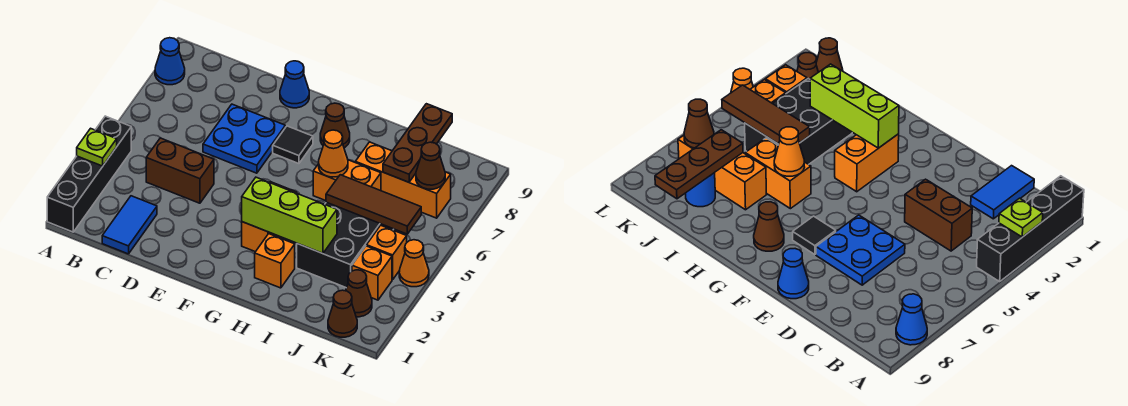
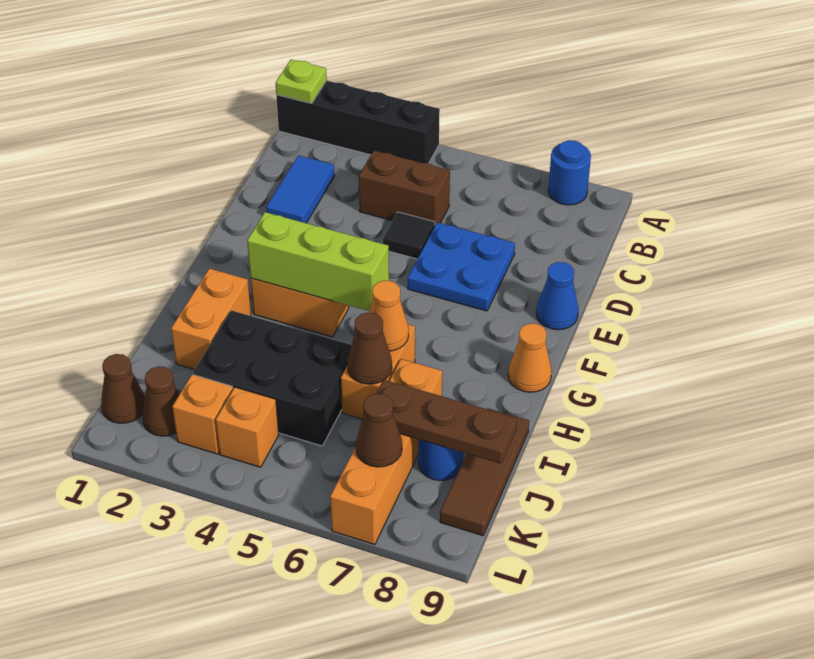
lime plate A3 level 2 -> lime plate A1 level 2
blue cone A8 level 1 -> blue round brick A8 level 1
blue tile C1:C2 level 1 -> blue tile C2:D2 level 1
brown brick C4:D4 level 1 -> brown brick C4:C5 level 1
black tile F7 level 1 -> black tile D5 level 1
lime brick G3:I3 level 2 -> lime brick G3:G5 level 2
brown cone G8 level 1 -> brown cone I6 level 2
orange brick H2 level 1 -> orange brick H2:I2 level 1
brown tile I5:K5 level 2 -> brown tile I9:K9 level 1
orange brick I7:K7 level 1 -> orange brick I7:L7 level 1
orange cone L4 level 1 -> orange cone G9 level 1

